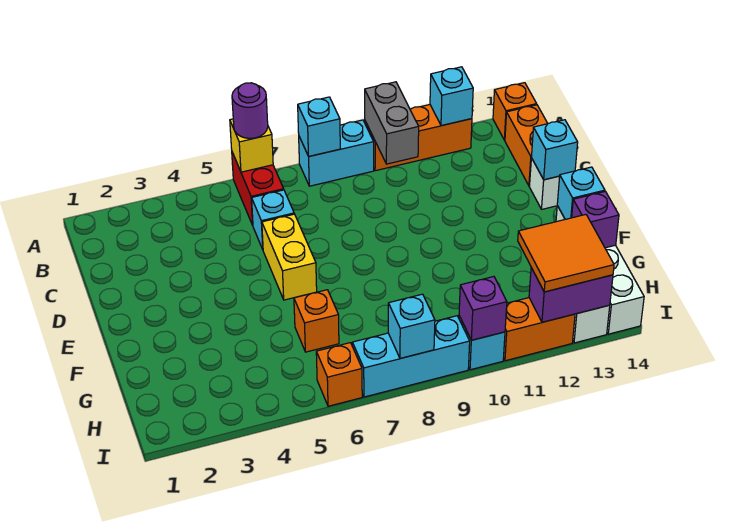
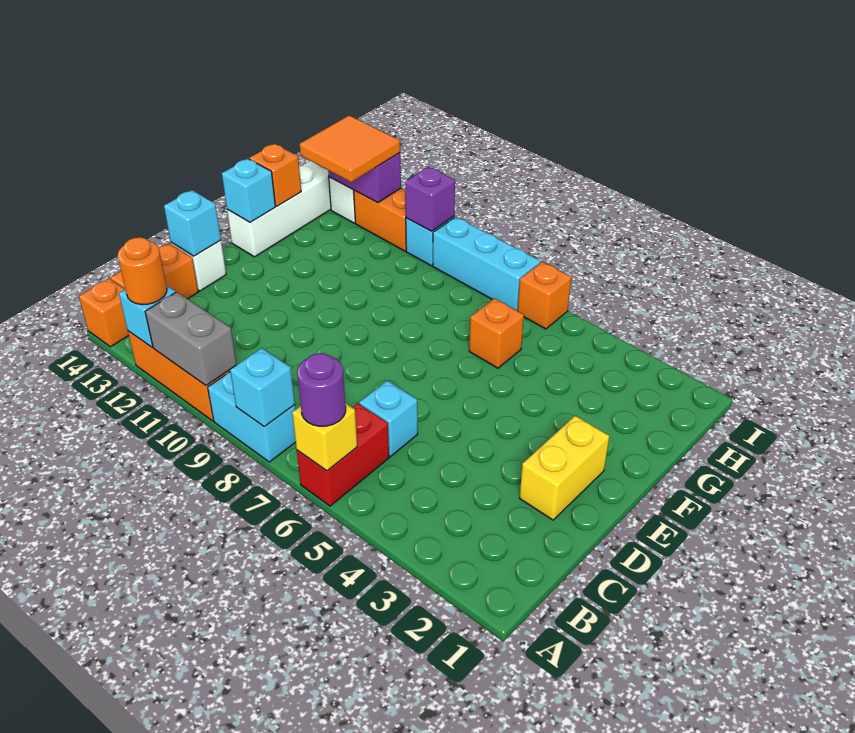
grey brick A10:B10 level 2 -> grey brick A10:A11 level 2
none -> orange round brick A12 level 3
yellow brick D6:E6 level 1 -> yellow brick D2:E2 level 1
purple brick G14 level 2 -> orange brick G14 level 2
cyan brick I8 level 2 -> none

